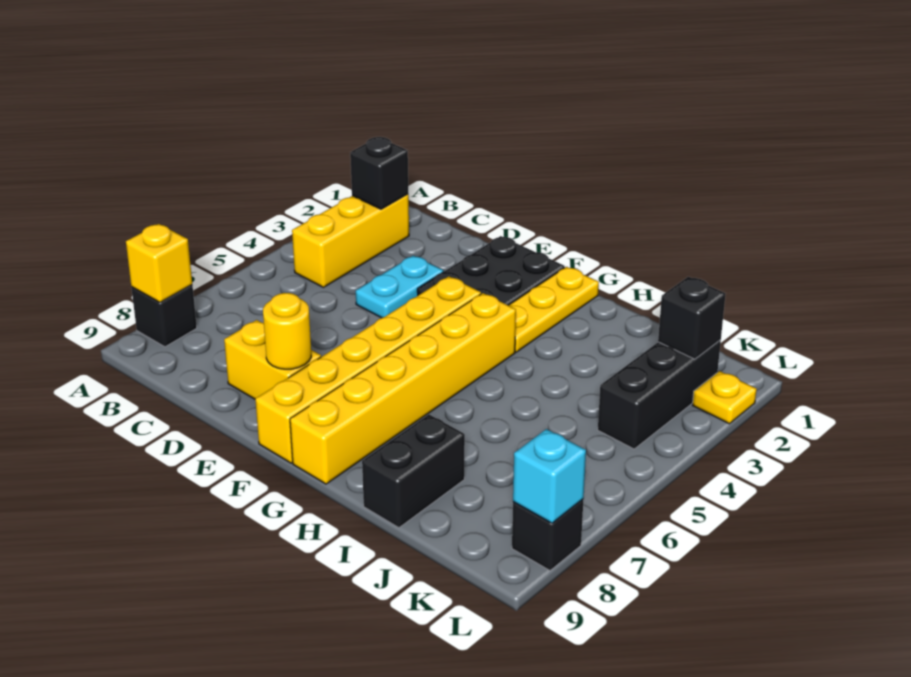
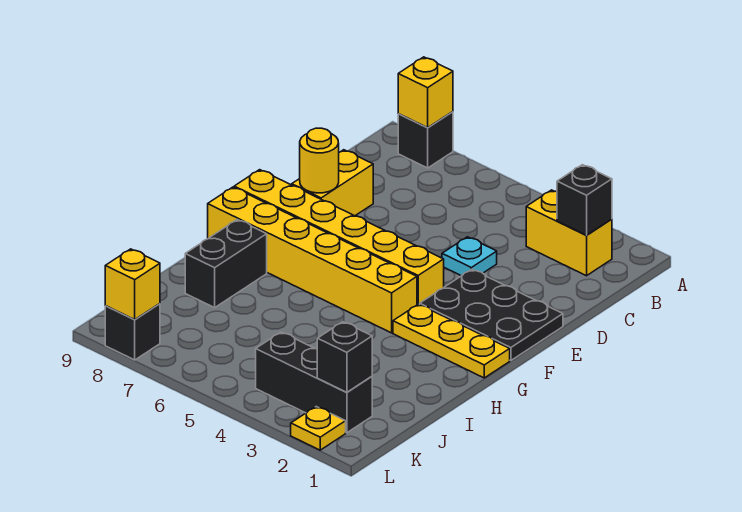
yellow brick B2:B4 level 1 -> yellow brick B2:B3 level 1
cyan plate D3:D4 level 1 -> cyan plate D4 level 1
black brick I8:I9 level 1 -> black brick H8:I8 level 1
cyan brick L8 level 2 -> yellow brick L8 level 2

